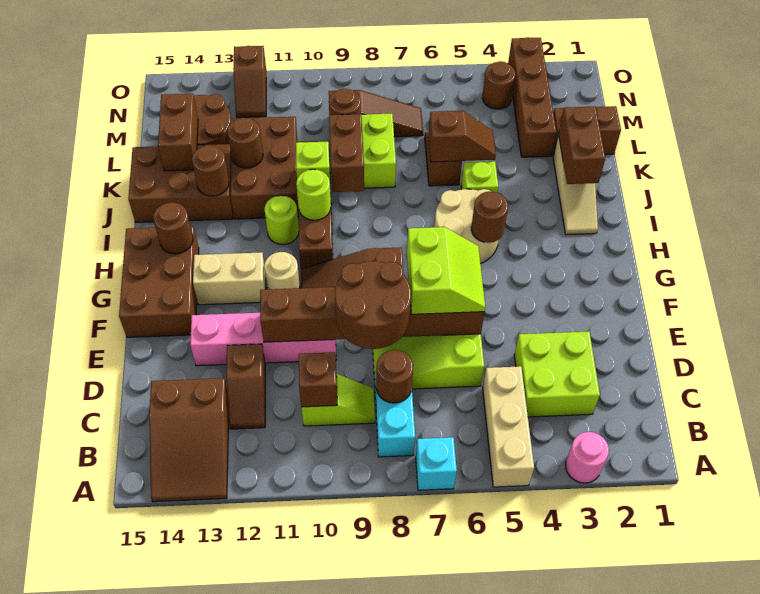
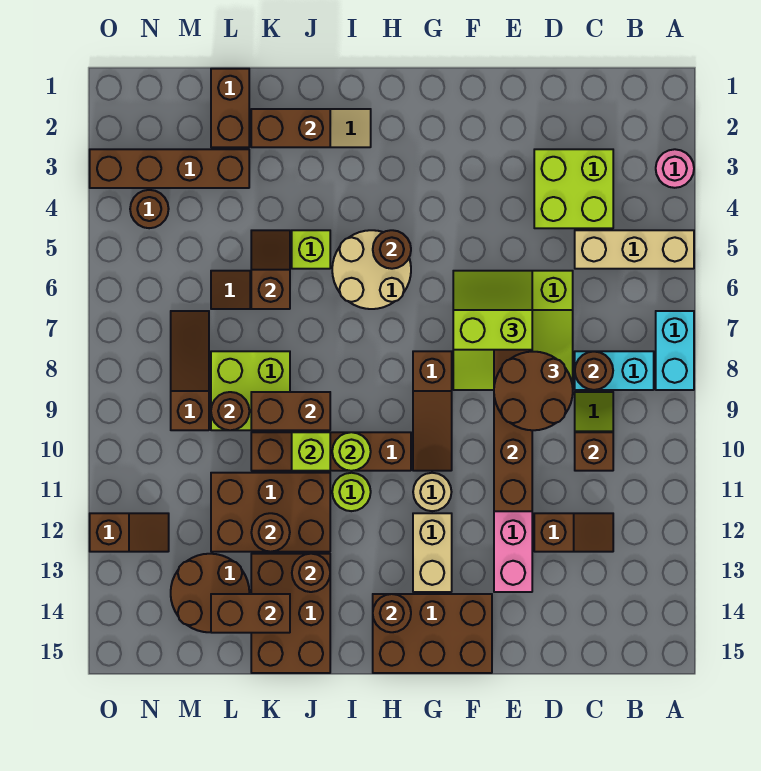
cyan brick A7 level 1 -> cyan brick A7:A8 level 1
brown slope A13:C14 level 1 top C -> none

